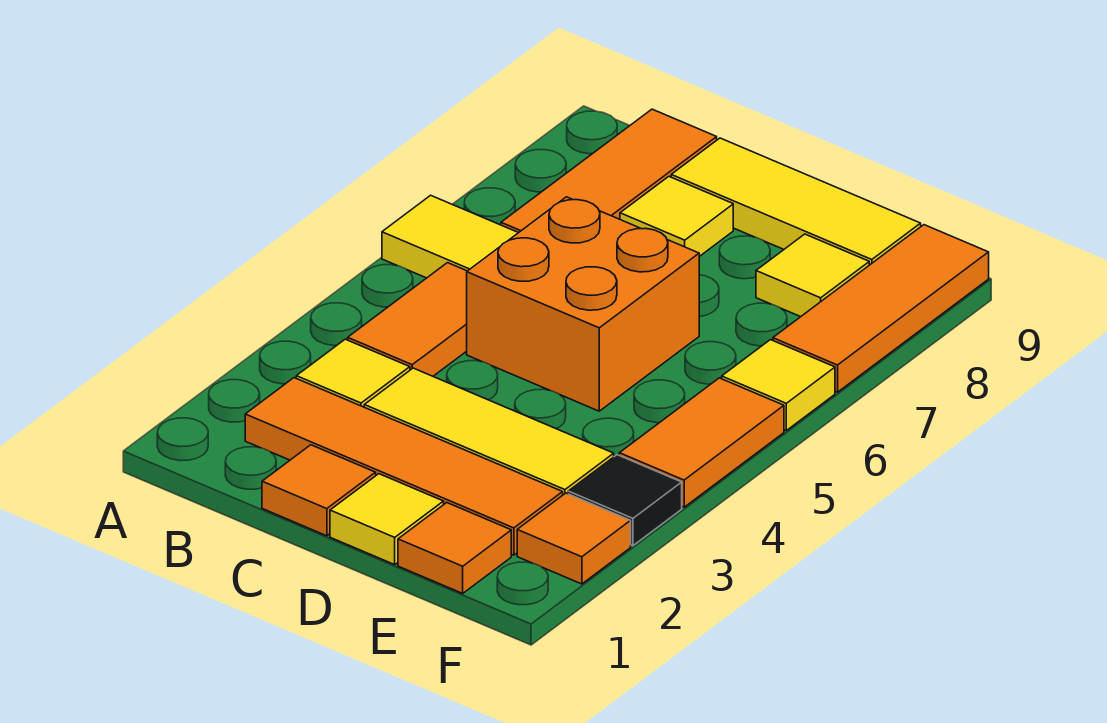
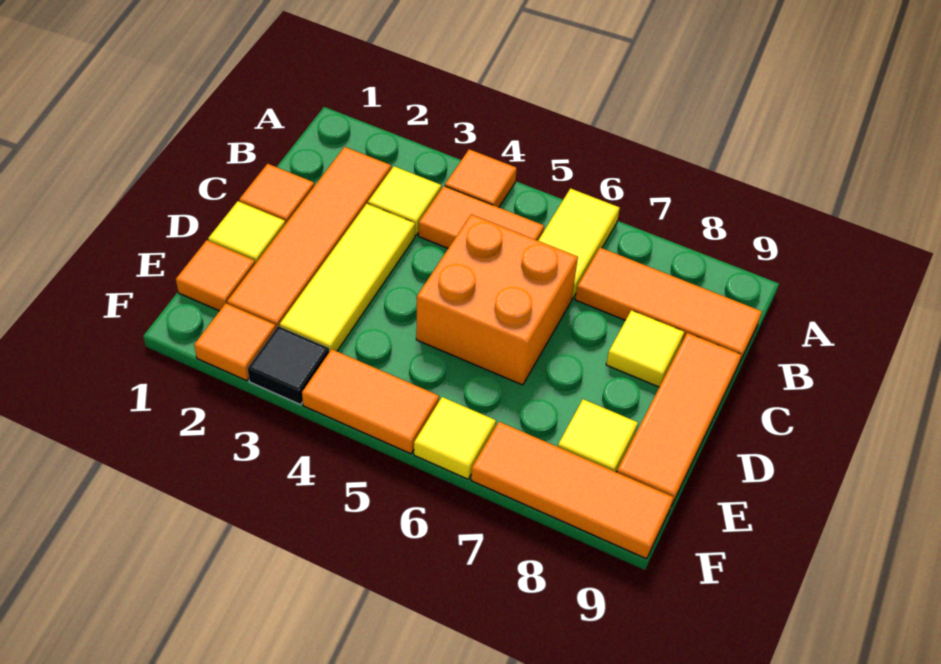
none -> orange tile A4 level 1
yellow tile C9:E9 level 1 -> orange tile C9:E9 level 1

